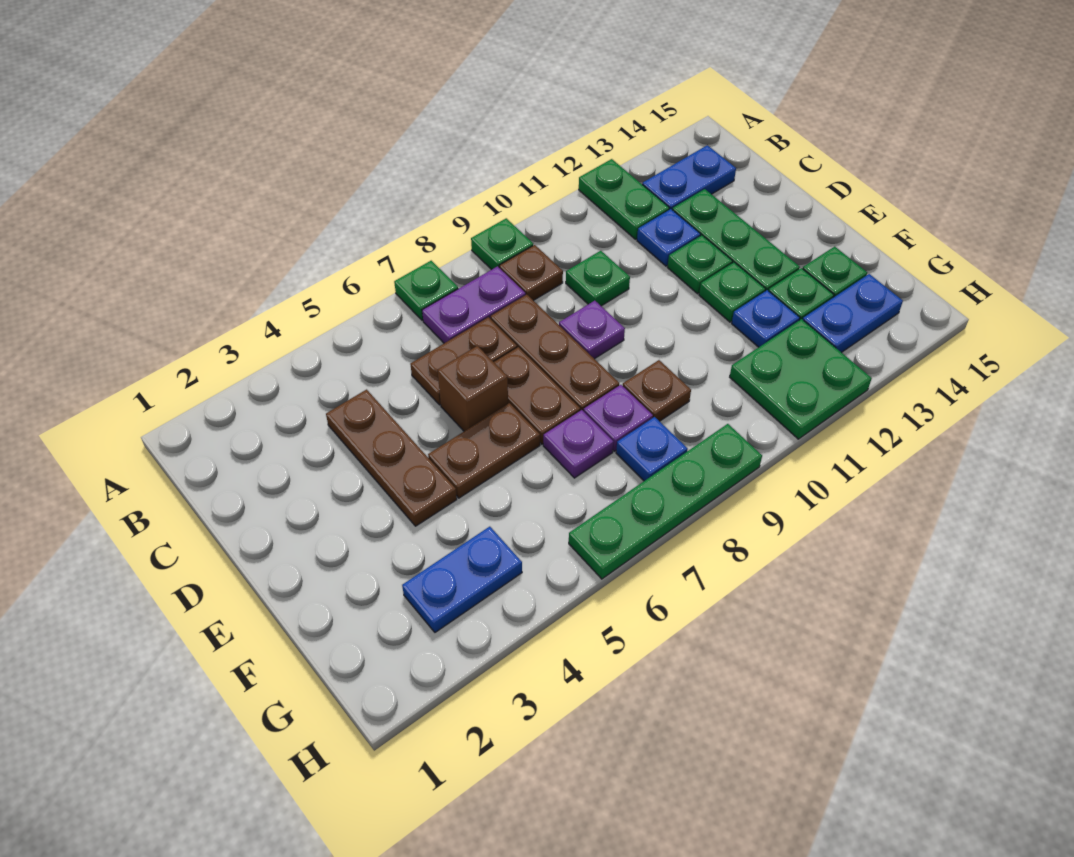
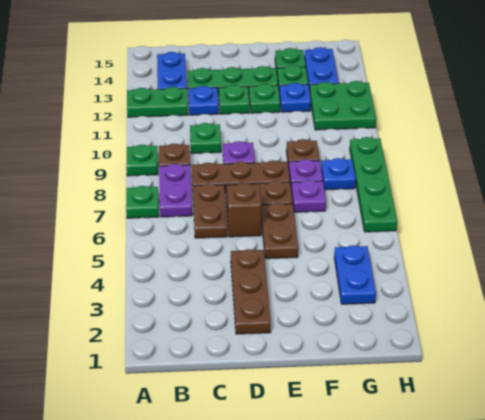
brown plate C4:E4 level 1 -> brown plate D2:D4 level 1

